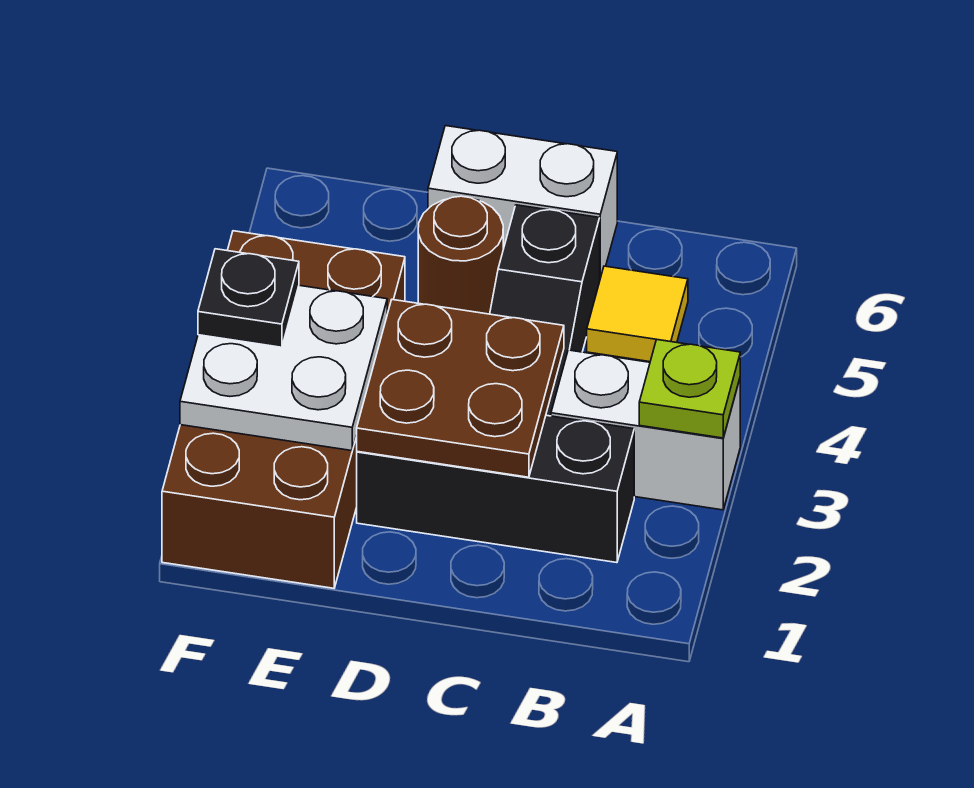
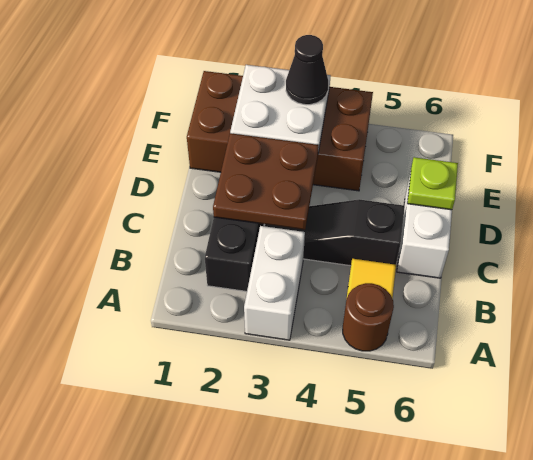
lime plate A3 level 2 -> lime plate D6 level 2
brown round brick D5 level 1 -> brown round brick A5 level 1
black plate F3 level 3 -> black cone F3 level 3

